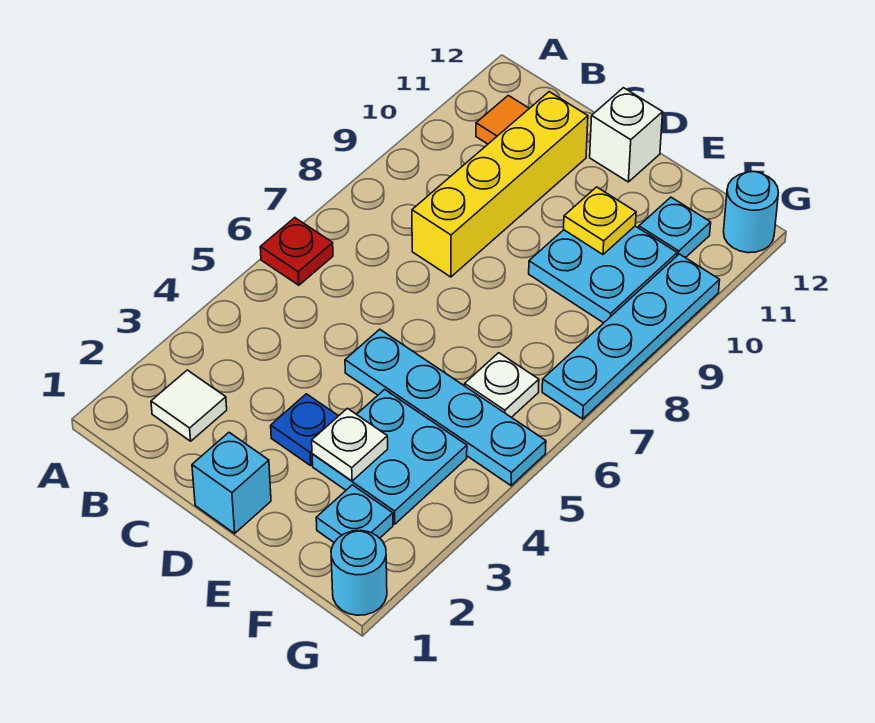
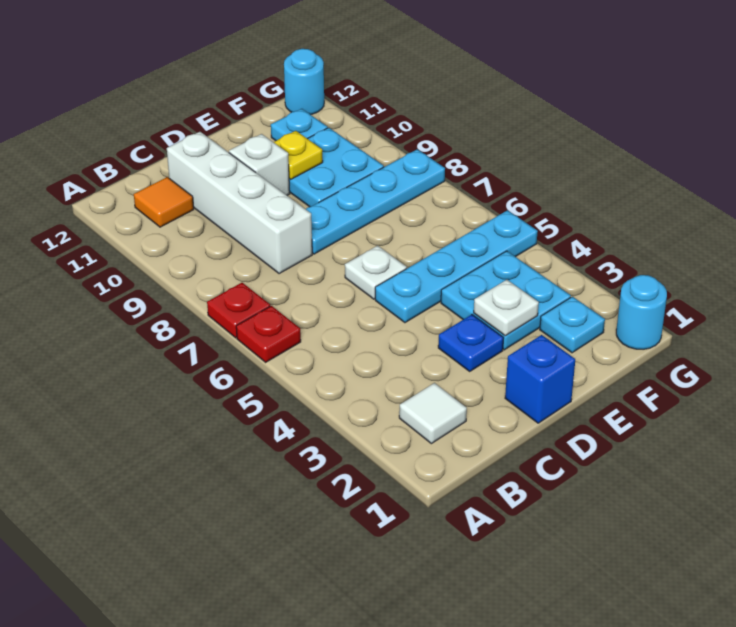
none -> red plate A7 level 1
yellow brick C8:C11 level 1 -> white brick C8:C11 level 1
cyan brick D1 level 1 -> blue brick D1 level 1
white brick D12 level 1 -> white brick D10 level 1
white plate F6 level 1 -> white plate D6 level 1
cyan plate G7:G10 level 1 -> cyan plate D8:G8 level 1

